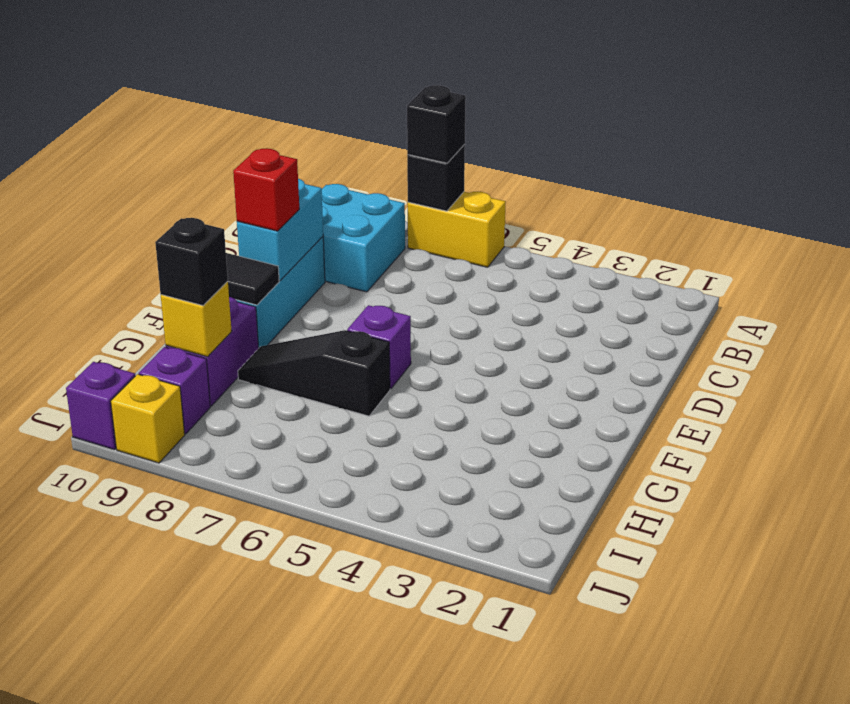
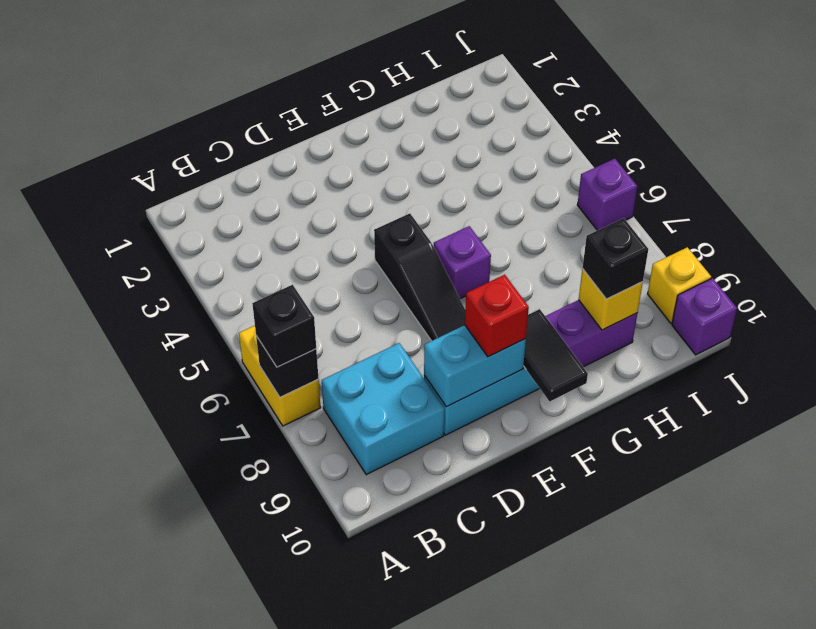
black slope G6:G8 level 1 top 6 -> black slope E5:E7 level 1 top 5
purple brick I9 level 1 -> purple brick J6 level 1

